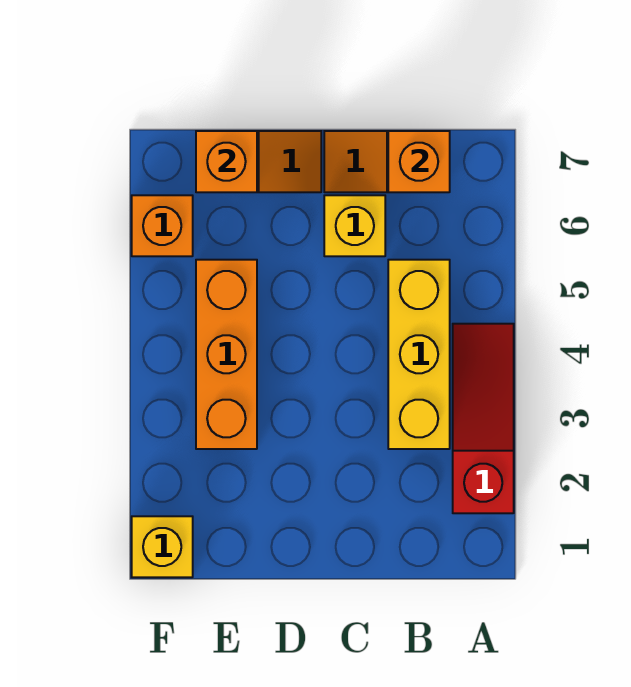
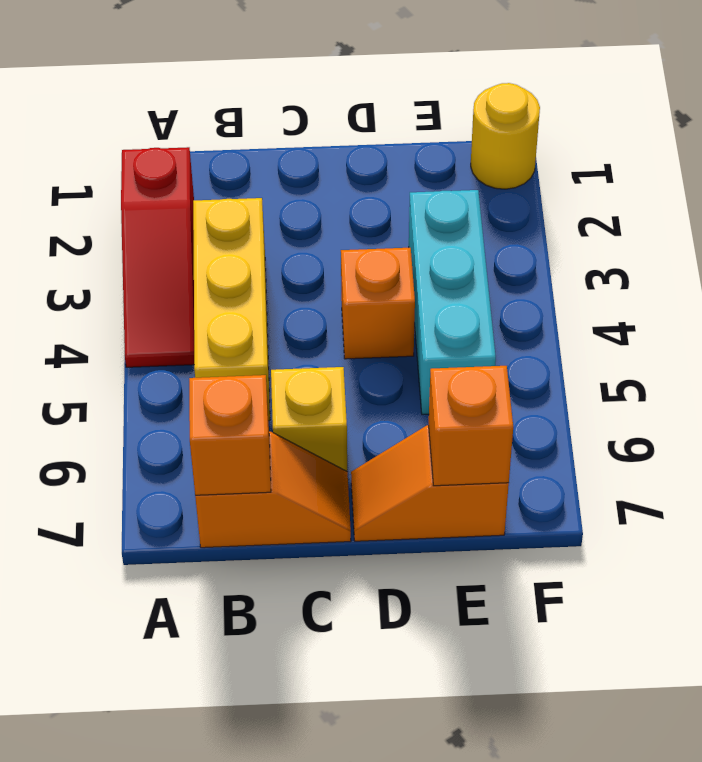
orange brick E3:E5 level 1 -> cyan brick E3:E5 level 1
yellow brick F1 level 1 -> yellow round brick F1 level 1
orange brick F6 level 1 -> orange brick D4 level 1

